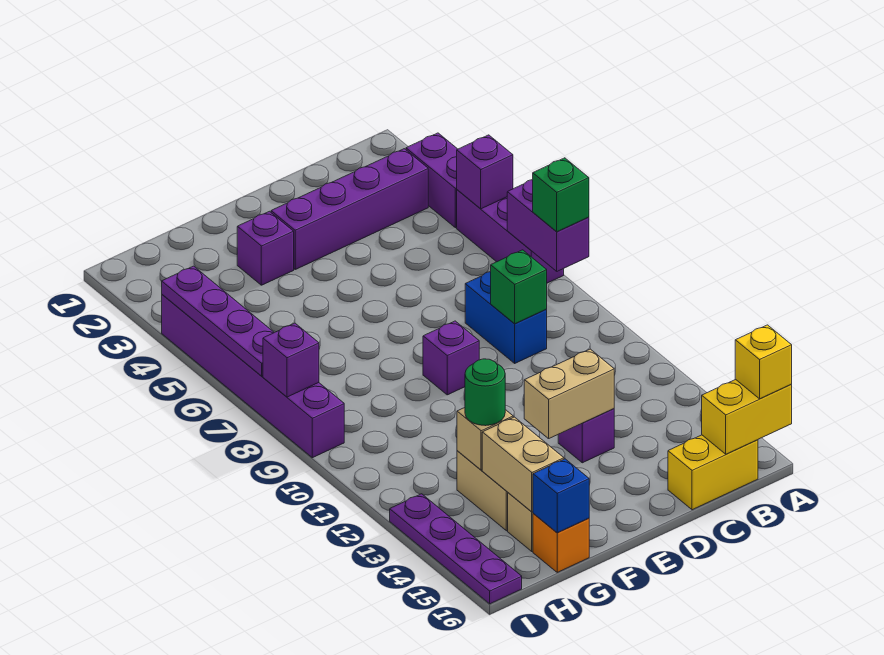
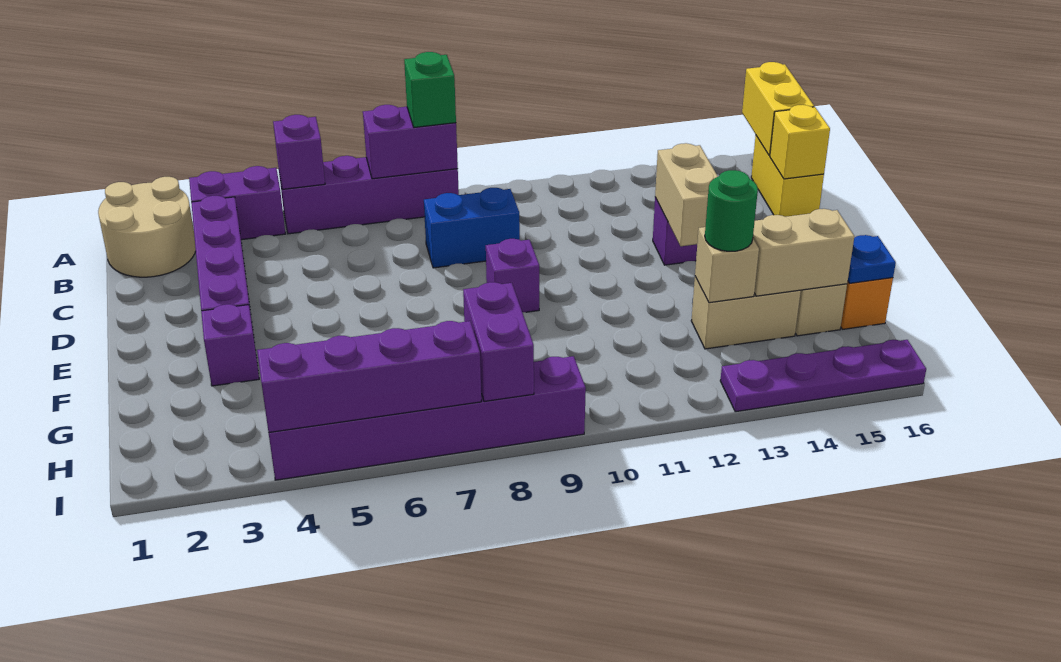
none -> tan round brick A1:B2 level 1
purple brick A5:A7 level 1 -> purple brick A5:A8 level 1
yellow brick A16 level 3 -> yellow brick C16 level 2
green brick C9 level 2 -> none
blue brick G16 level 2 -> blue plate G16 level 2
purple plate I4:I7 level 2 -> purple brick I4:I7 level 2
purple brick I8 level 2 -> purple brick H8:I8 level 2

